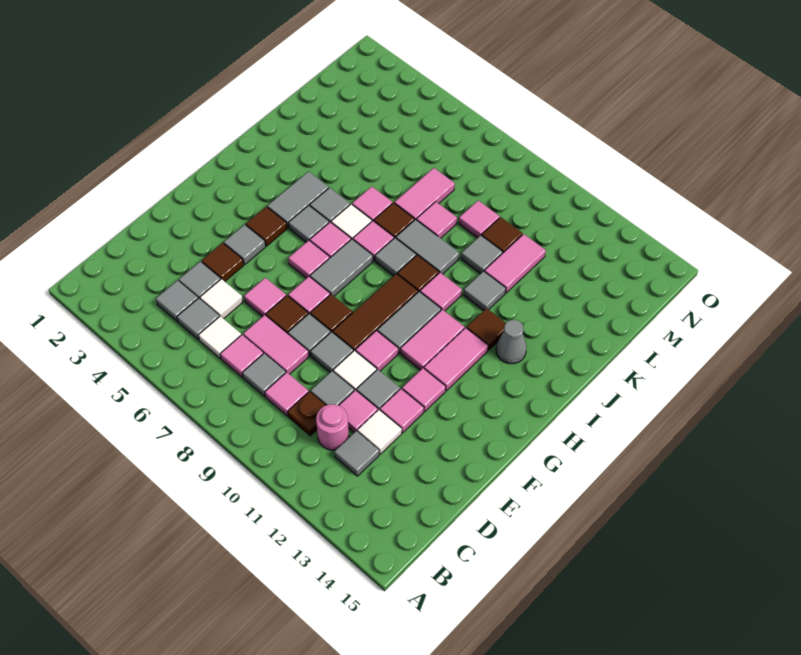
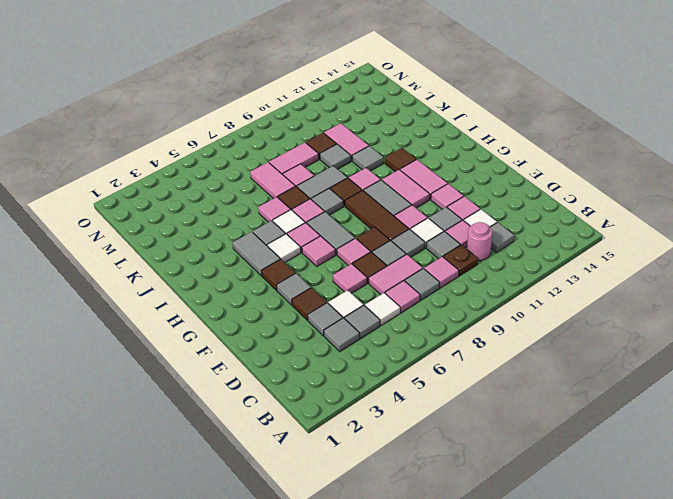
grey tile H5 level 1 -> white tile H5 level 1
grey cone I13 level 1 -> none
pink tile L9 level 1 -> pink tile L8:L9 level 1

